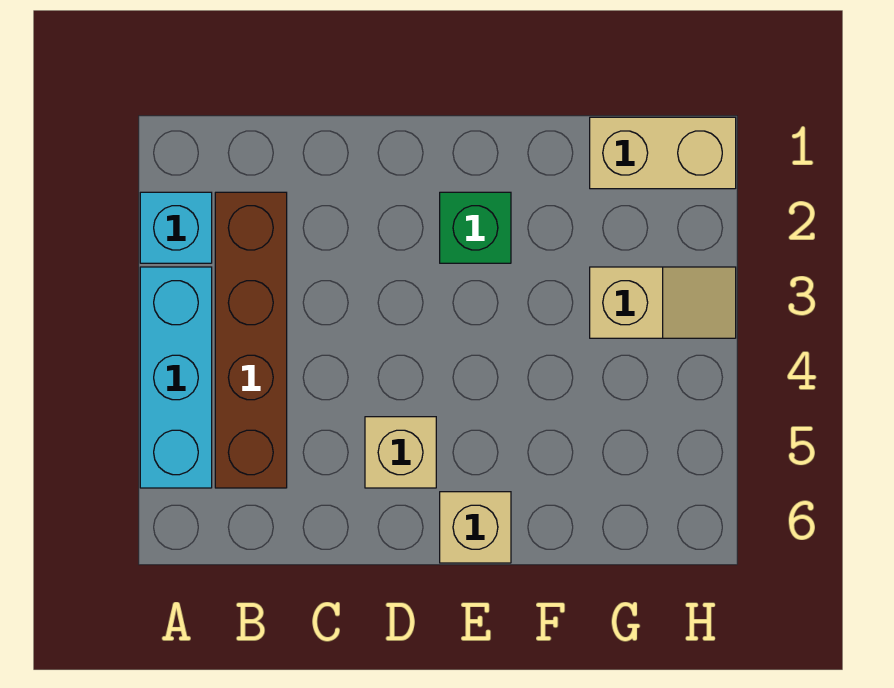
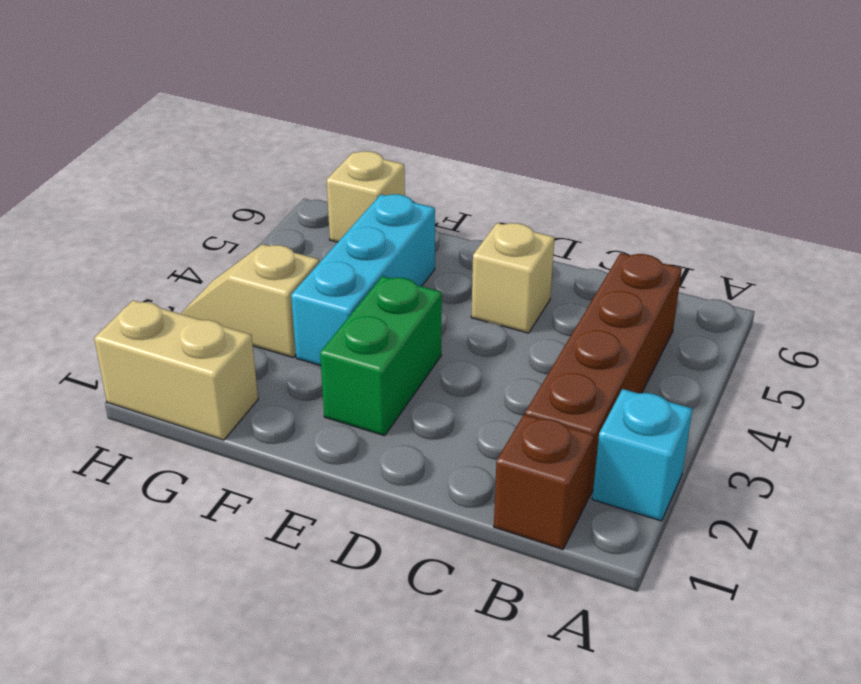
cyan brick A3:A5 level 1 -> cyan brick F3:F5 level 1
none -> brown brick B1 level 1
green brick E2 level 1 -> green brick E2:E3 level 1
tan brick E6 level 1 -> tan brick G6 level 1

